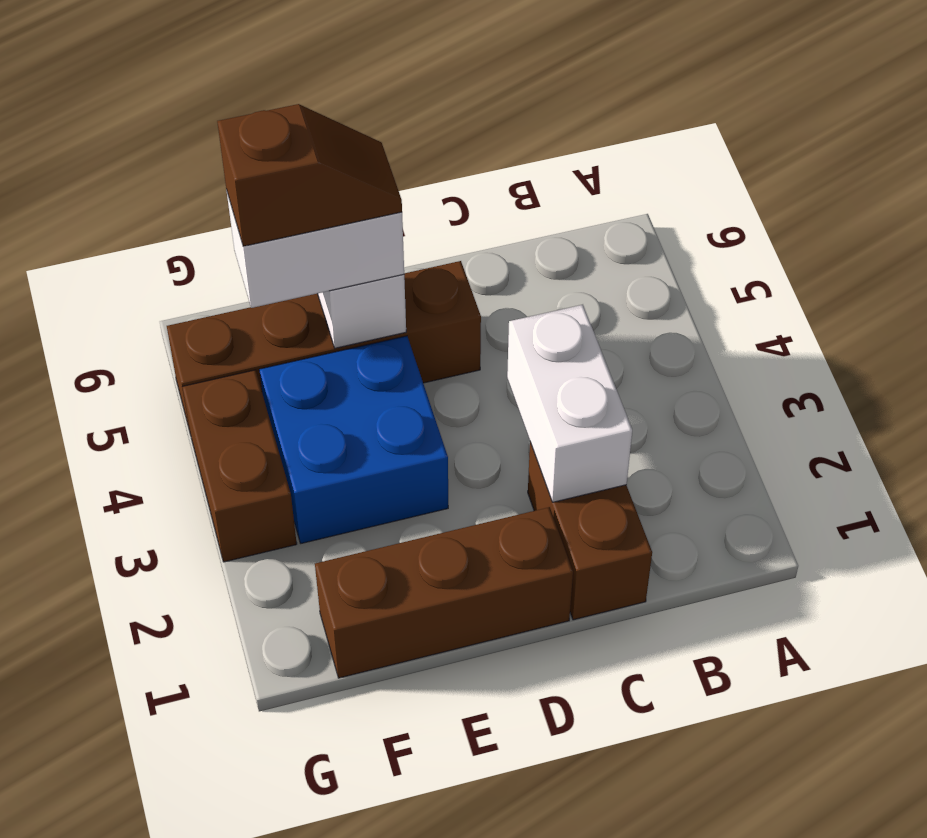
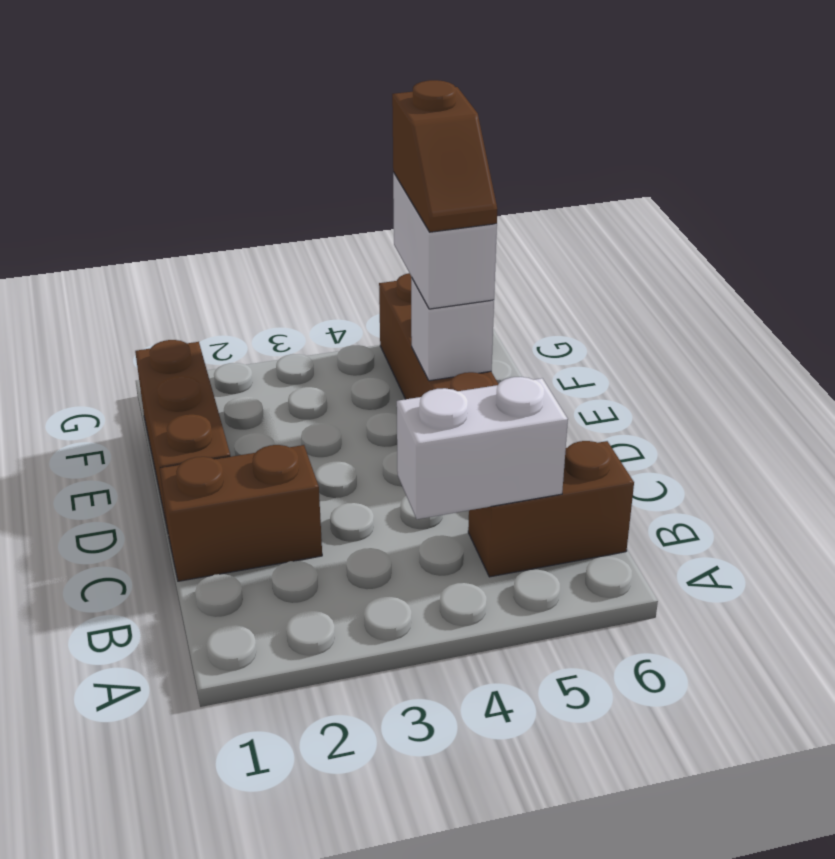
white brick C2:C3 level 2 -> white brick B4:B5 level 2
blue brick E3:F4 level 1 -> none
brown brick G3:G4 level 1 -> brown brick B5:B6 level 1

